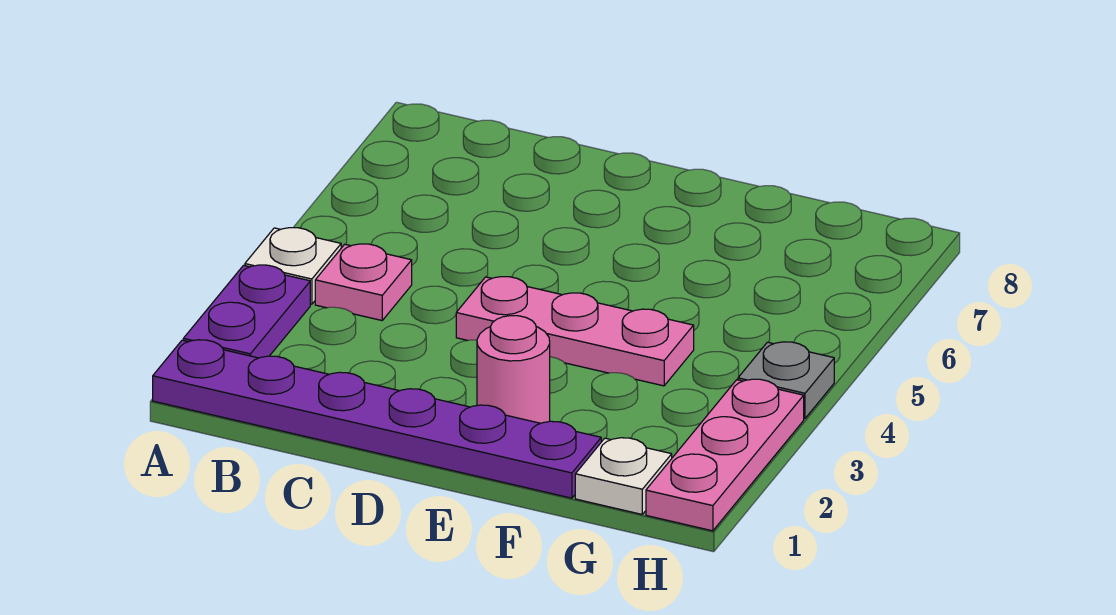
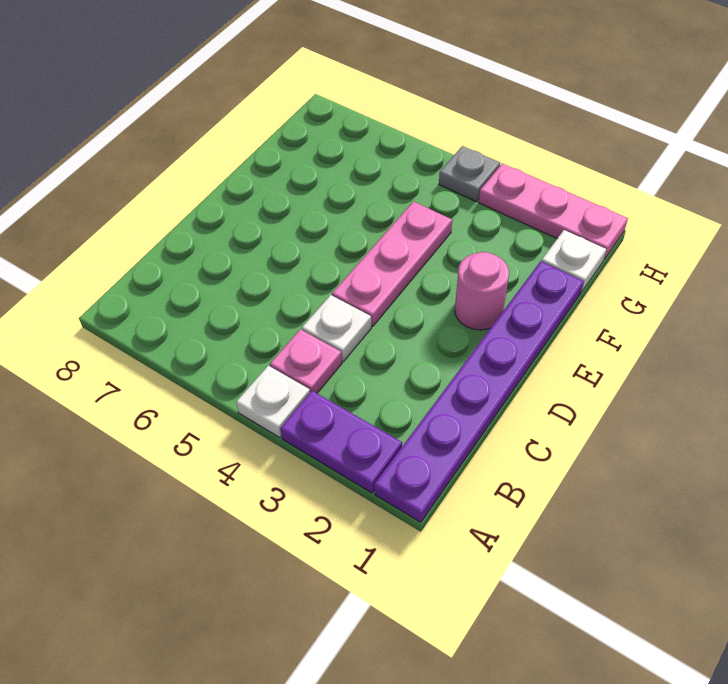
none -> white plate C4 level 1

